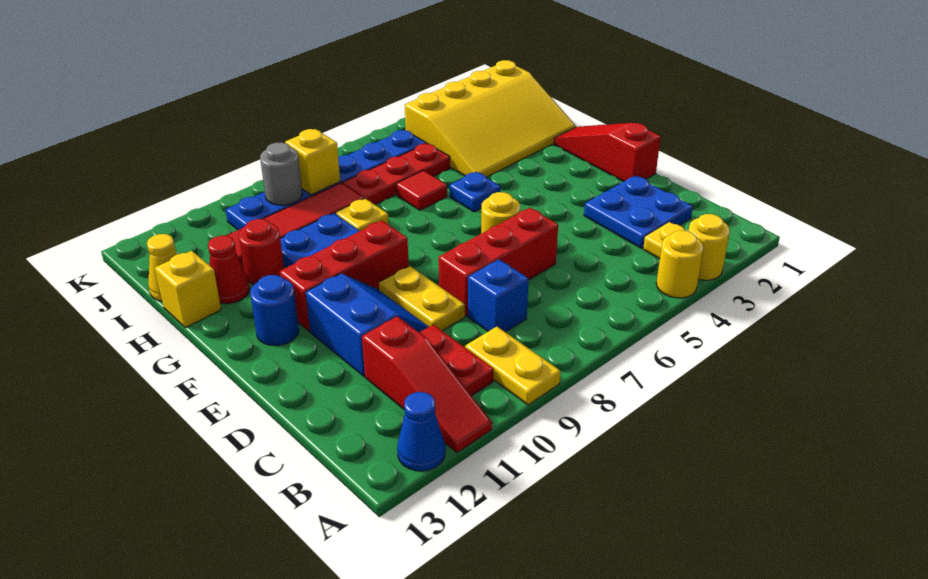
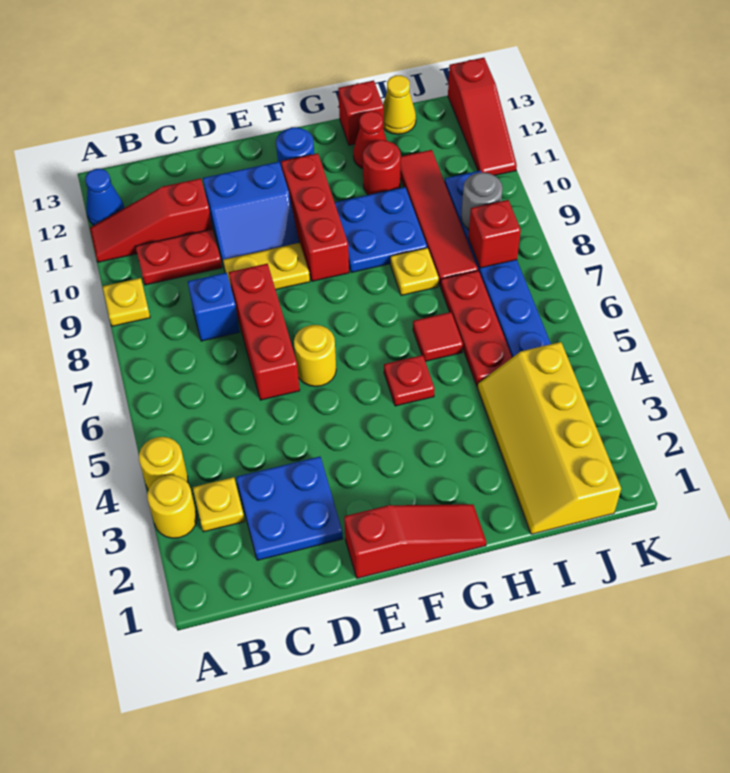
yellow plate A9:B9 level 1 -> yellow plate A9 level 1
blue plate G5 level 1 -> red plate G5 level 1
yellow slope H1:J4 level 1 top J -> yellow slope I1:J4 level 1 top J
yellow brick H13 level 1 -> red brick H13 level 1
yellow brick J8 level 2 -> red brick J8 level 2
none -> red slope K11:K13 level 1 top 13

